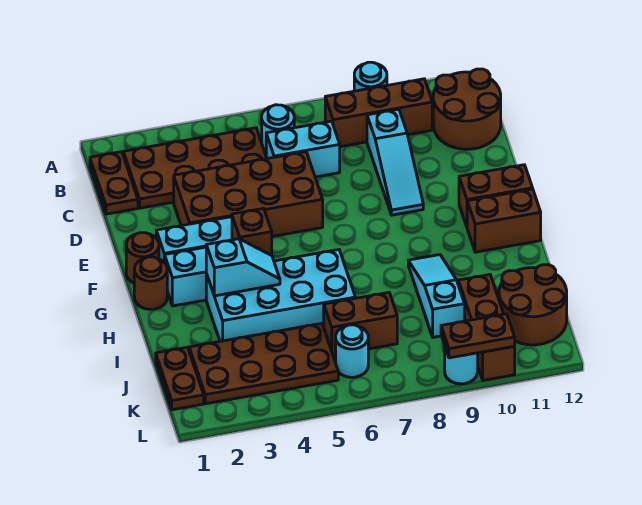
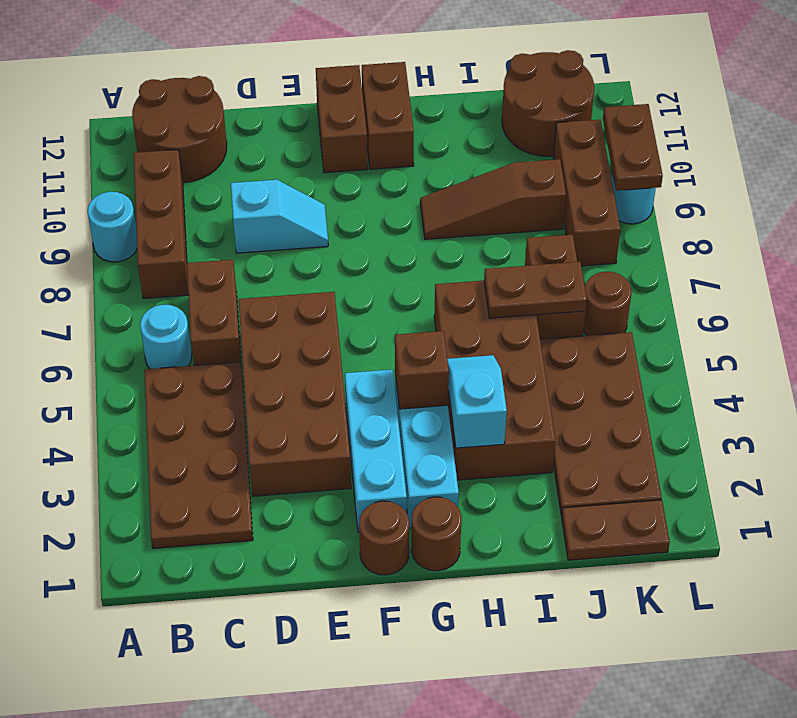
brown plate B1:C1 level 1 -> brown plate I6:J6 level 2
cyan brick C6:C7 level 1 -> brown brick C6:C7 level 1
cyan slope C9:E9 level 1 top C -> cyan slope D9:E9 level 1 top D
cyan brick H3:I6 level 1 -> brown brick H3:I6 level 1
cyan slope H9:J9 level 1 top J -> brown slope H9:J9 level 1 top J
brown brick J10:L10 level 1 -> brown brick K8:K10 level 1
cyan round brick K6 level 1 -> brown round brick K6 level 1

